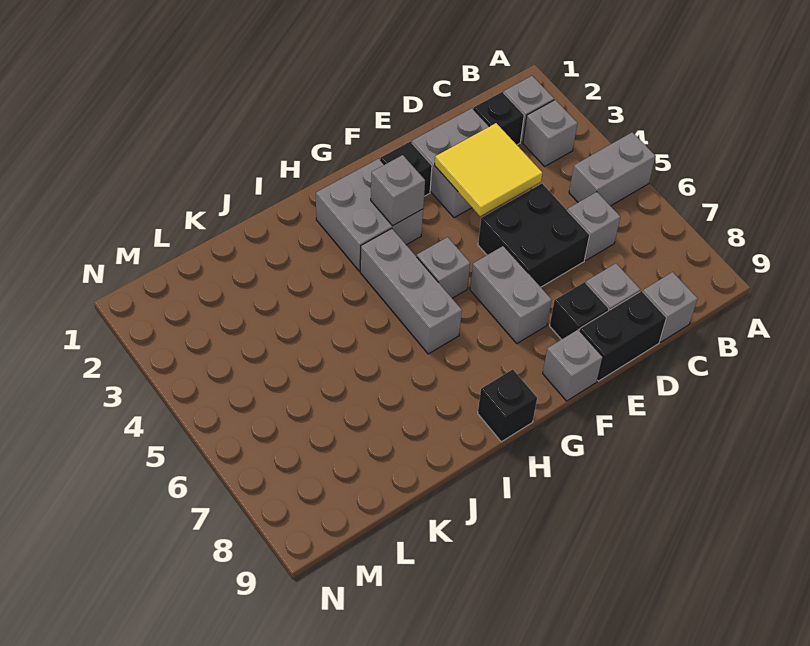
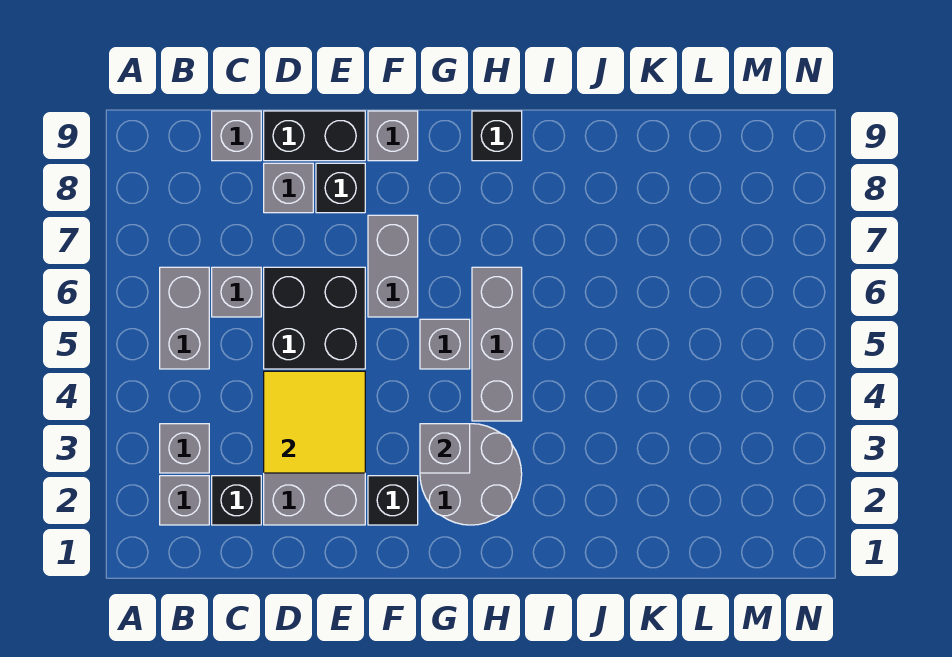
grey brick A5:B5 level 1 -> grey brick B5:B6 level 1
grey brick G2:H3 level 1 -> grey round brick G2:H3 level 1

